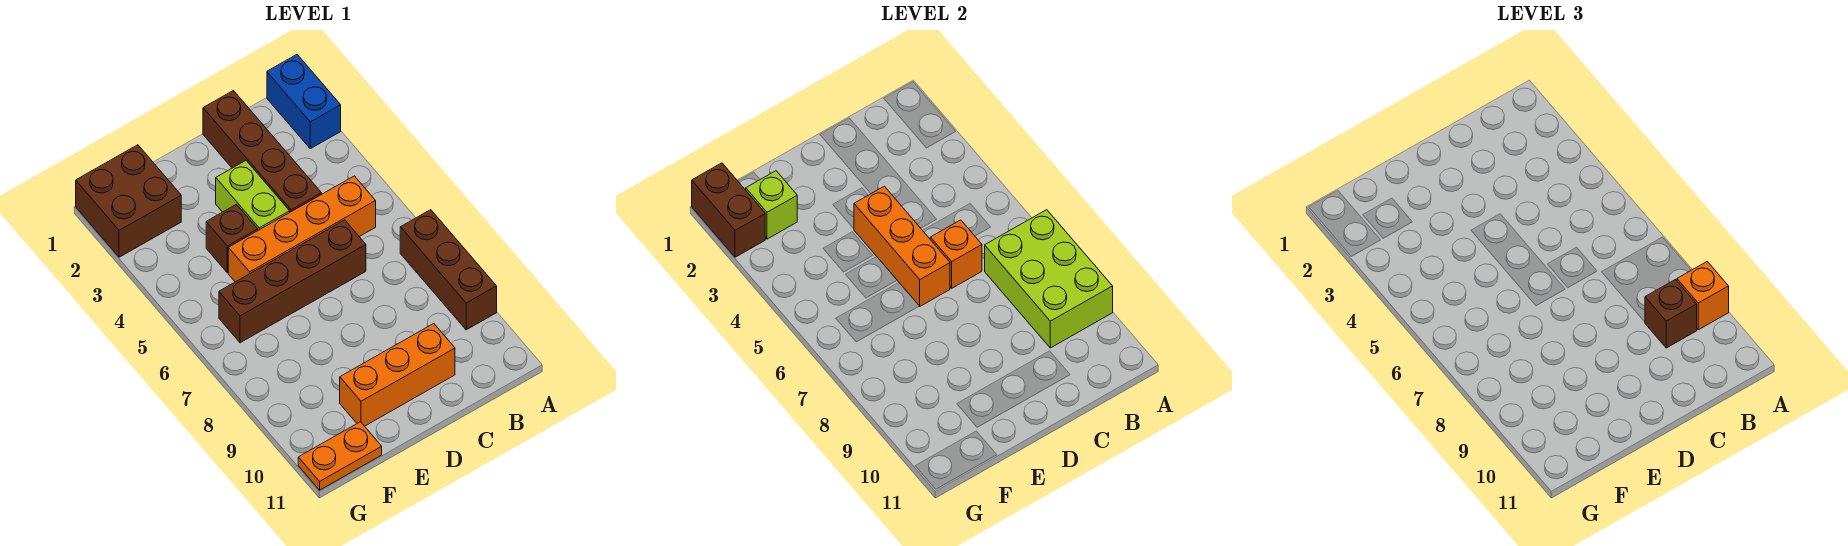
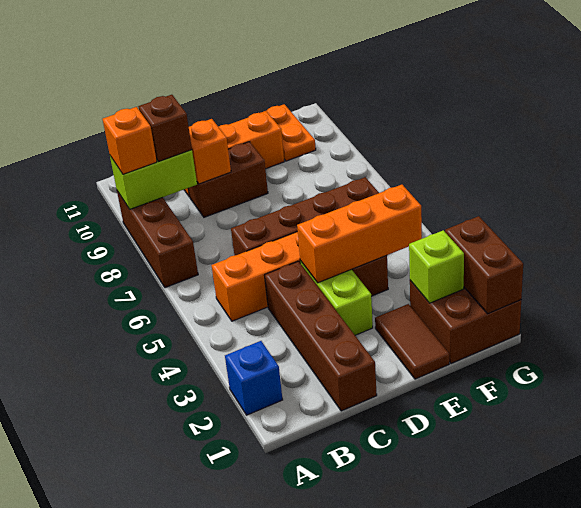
blue brick A1:A2 level 1 -> blue brick A2 level 1
lime brick A7:B9 level 2 -> lime brick A9:B9 level 2
orange brick C6 level 2 -> orange brick C9 level 2
none -> brown brick C9:D9 level 1
orange brick D4:D6 level 2 -> orange brick D4:F4 level 2
none -> brown tile E1:E2 level 1
orange plate F11:G11 level 1 -> orange plate F10:F11 level 1

